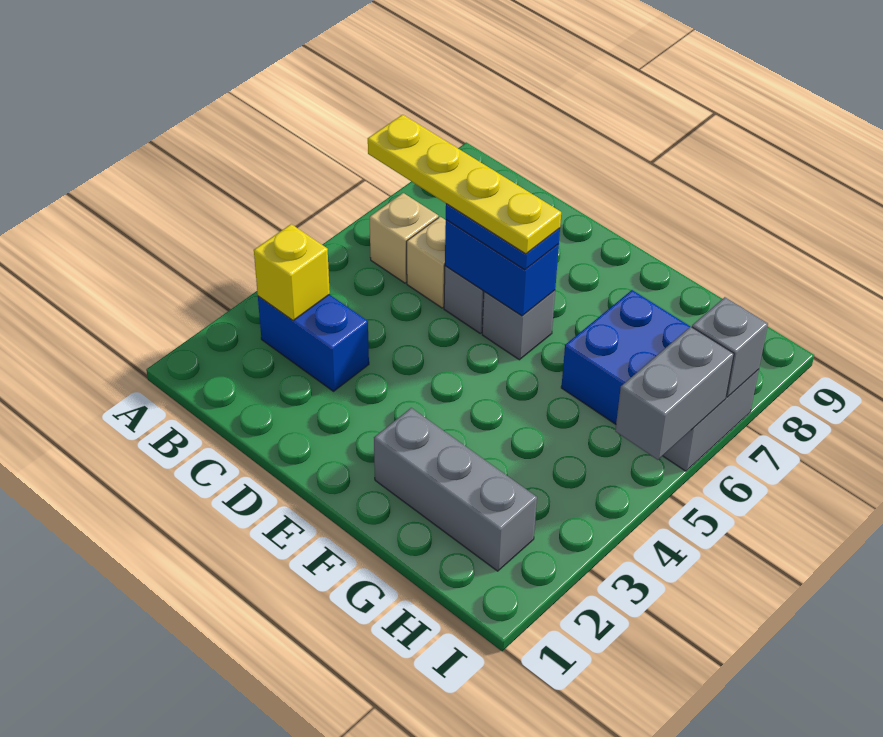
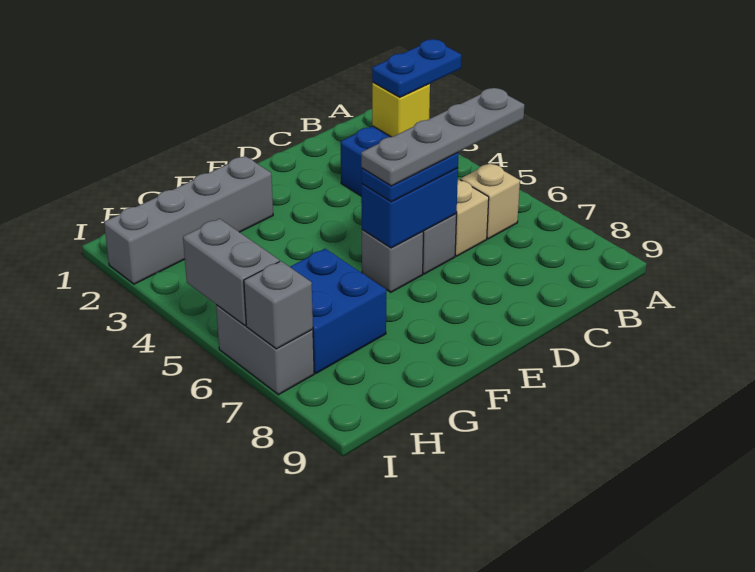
none -> blue plate A3:B3 level 3
yellow plate B6:E6 level 4 -> grey plate B6:E6 level 4
grey brick F2:H2 level 1 -> grey brick F2:I2 level 1

